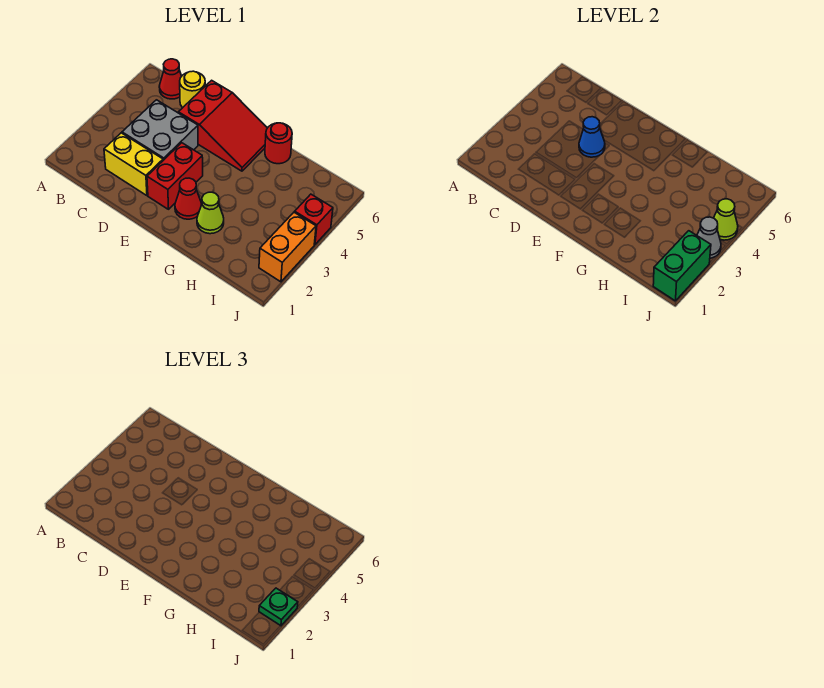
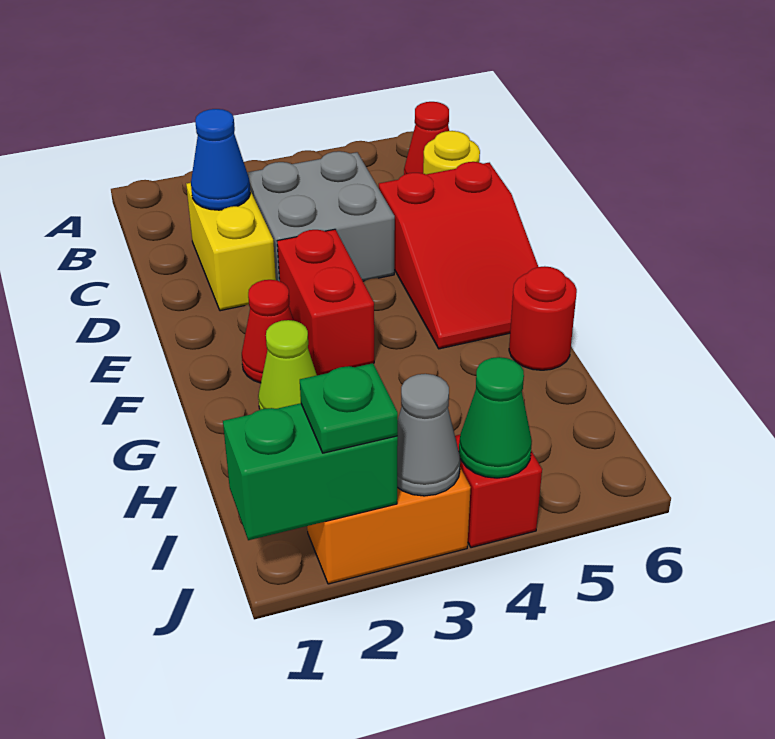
blue cone D4 level 2 -> blue cone C2 level 2
red brick E2:E3 level 1 -> red brick E3:F3 level 1
lime cone J4 level 2 -> green cone J4 level 2

